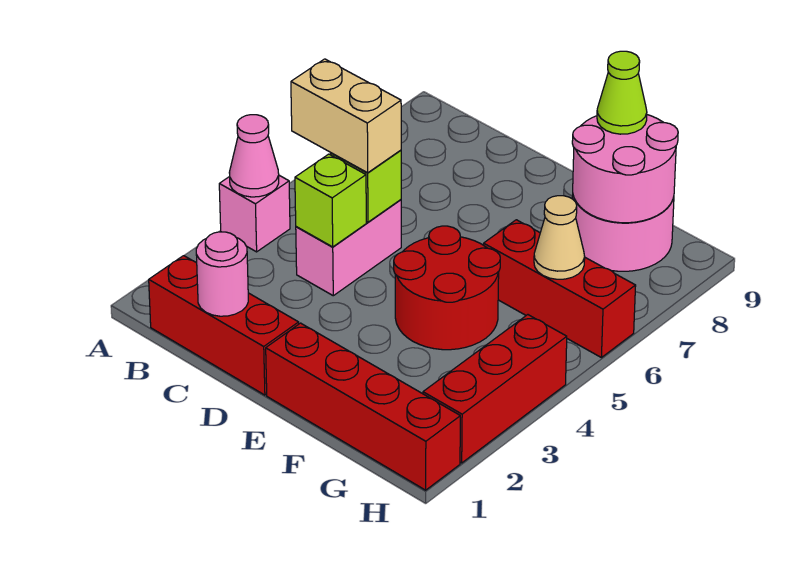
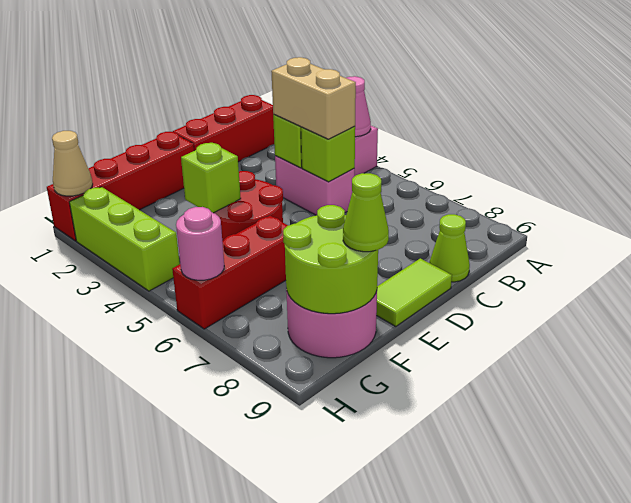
tan brick B5:C5 level 3 -> tan brick C4:C5 level 3
pink round brick C1 level 2 -> pink round brick H6 level 2
none -> lime cone C9 level 1
none -> lime tile D9:E9 level 1
none -> lime brick F4 level 2
pink round brick F8:G9 level 2 -> lime round brick F8:G9 level 2
tan cone G6 level 2 -> tan cone H1 level 2
red brick H2:H4 level 1 -> lime brick H2:H4 level 1

